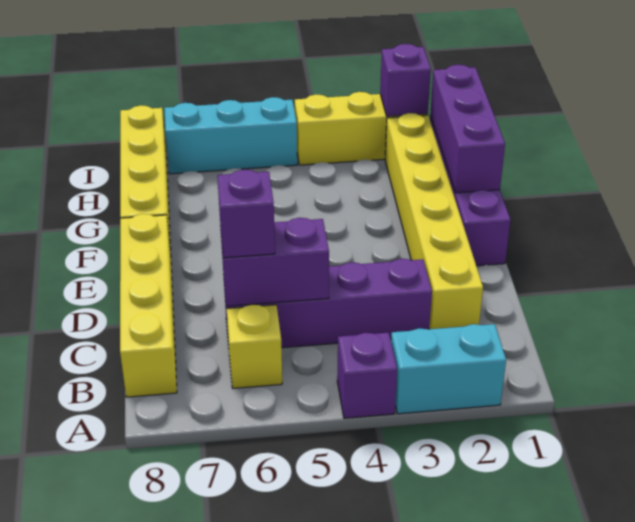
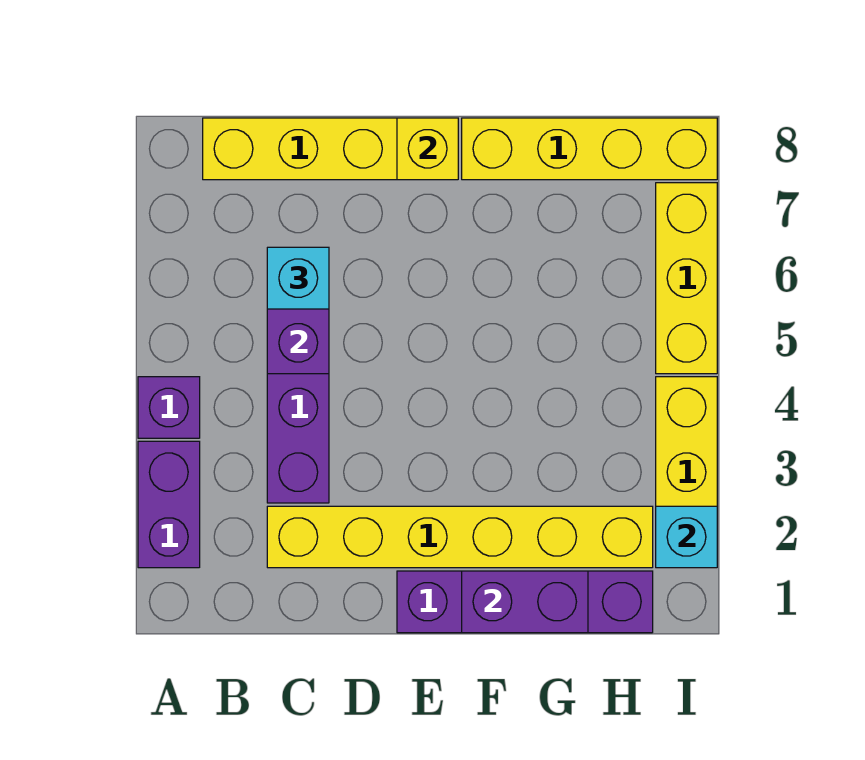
cyan brick A2:A3 level 1 -> purple brick A2:A3 level 1
yellow brick B6 level 1 -> yellow brick E8 level 2
purple brick C6 level 3 -> cyan brick C6 level 3
purple brick F1:H1 level 2 -> purple brick F1:G1 level 2
purple brick I2 level 2 -> cyan brick I2 level 2
cyan brick I5:I7 level 1 -> yellow brick I5:I7 level 1

